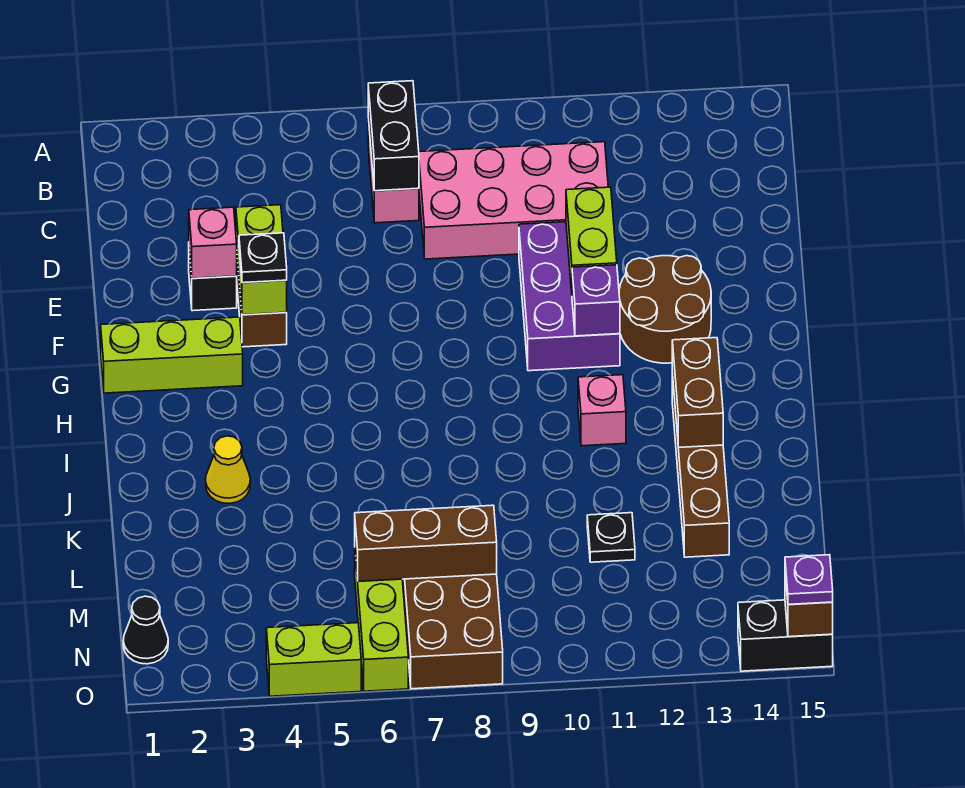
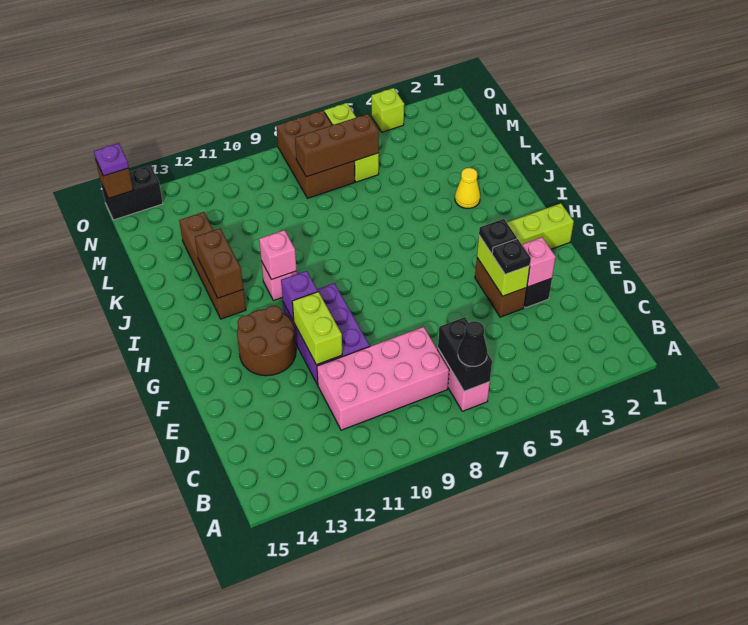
none -> pink brick I11 level 2
black plate L11 level 1 -> black plate E4 level 3
black cone N1 level 1 -> black cone B7 level 3
lime brick O4:O5 level 1 -> lime brick O4 level 1

